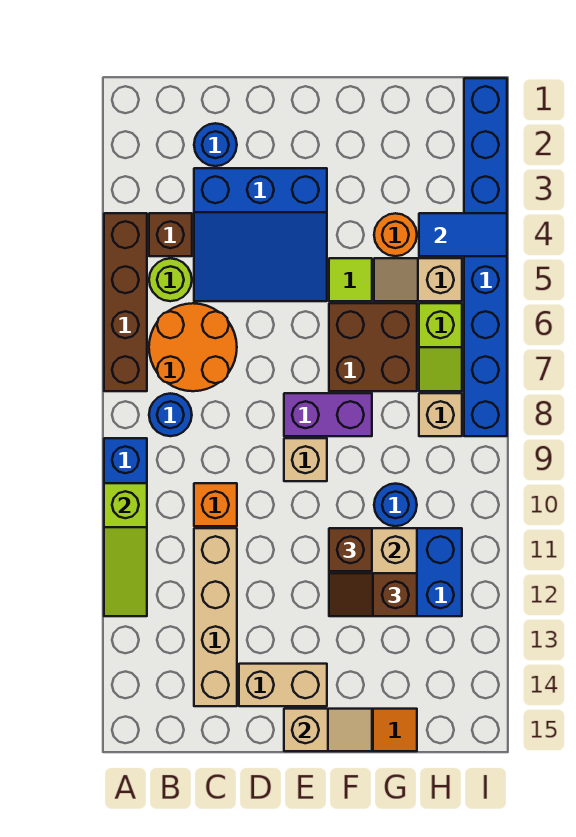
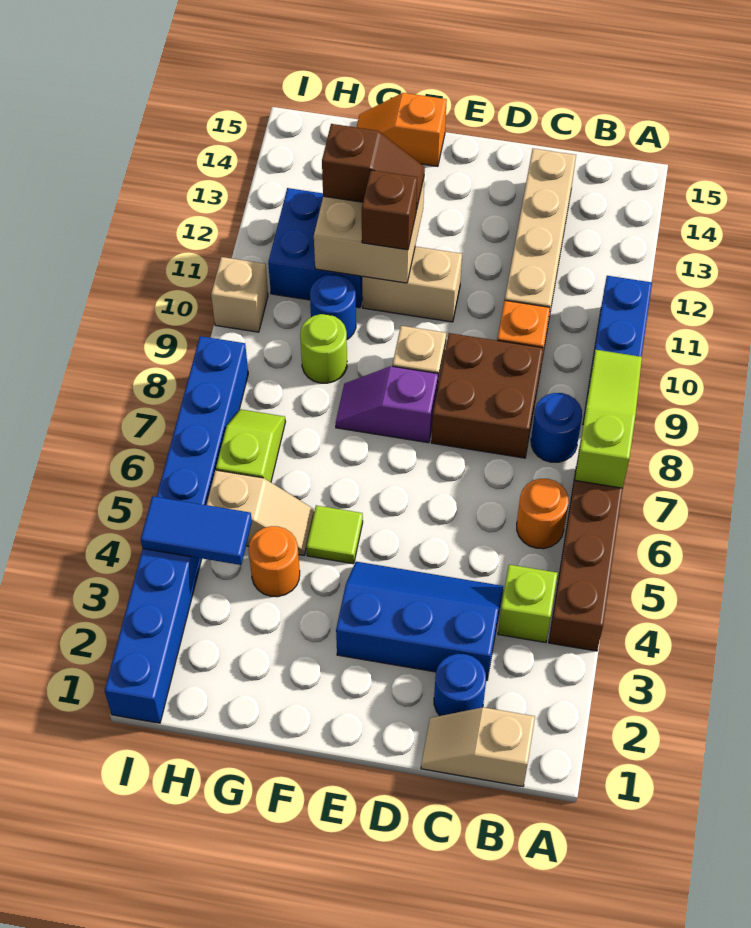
lime slope A10:A12 level 2 top 10 -> lime slope A7:A9 level 2 top 7
brown brick B4 level 1 -> lime brick B4 level 1
lime round brick B5 level 1 -> lime round brick G9 level 1
orange round brick B6:C7 level 1 -> orange round brick B6 level 1
blue slope C3:E5 level 1 top 3 -> blue slope C3:E4 level 1 top 3
tan brick D14:E14 level 1 -> tan brick E11:F11 level 1
purple brick E8:F8 level 1 -> purple slope E8:F8 level 1 top E
tan slope E15:F15 level 2 top E -> tan slope B1:C1 level 1 top B
brown brick F6:G7 level 1 -> brown brick C8:D9 level 1
tan brick H8 level 1 -> tan brick I10 level 1

